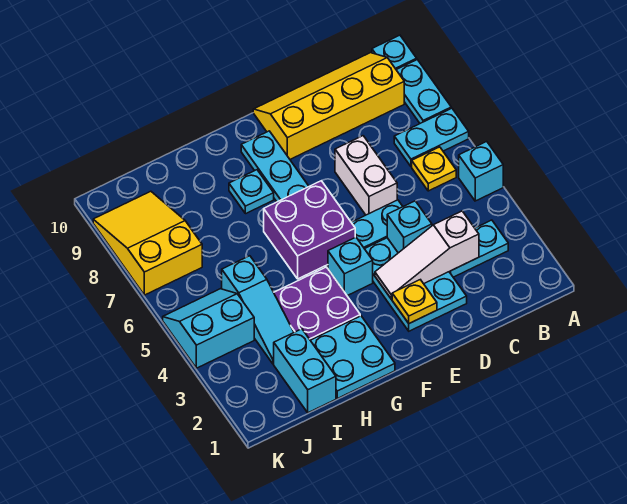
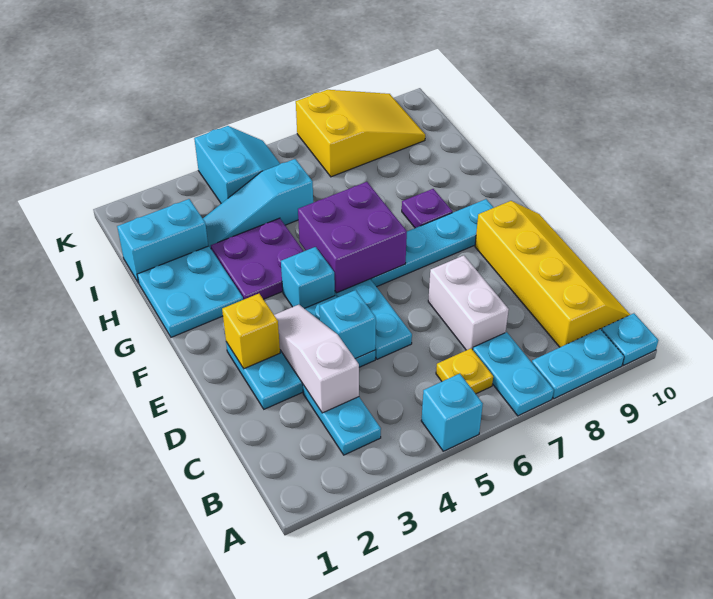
white brick D6:D7 level 1 -> white brick C7:D7 level 1
yellow plate E2 level 2 -> yellow brick E2 level 2
cyan plate G8 level 1 -> purple plate G8 level 1

